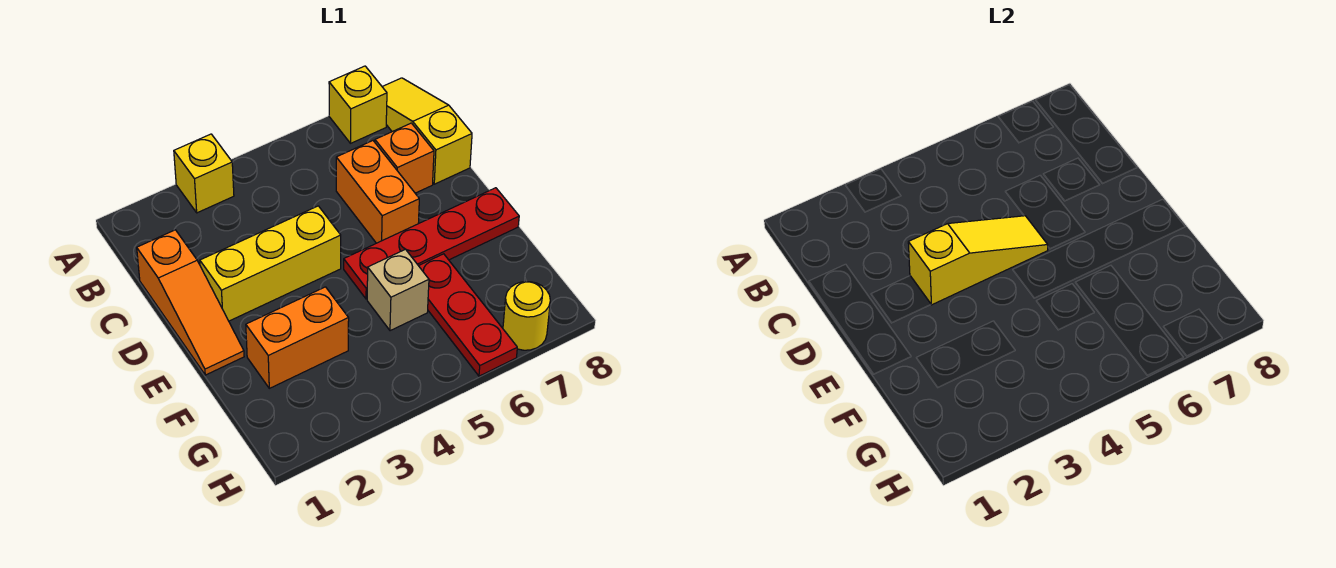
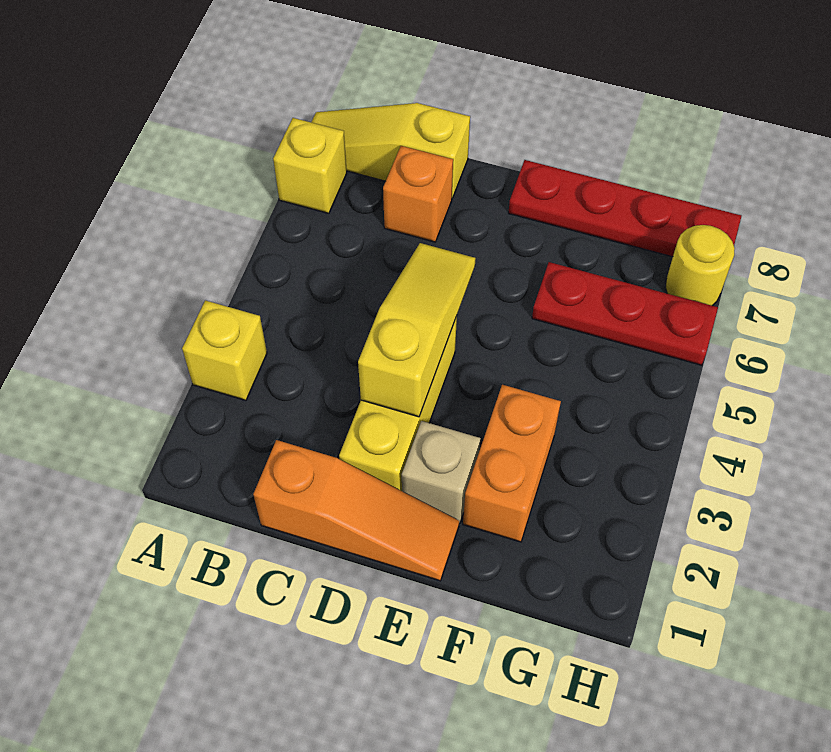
orange brick C6:D6 level 1 -> none
red plate E5:E8 level 1 -> red plate E8:H8 level 1
tan brick F5 level 1 -> tan brick E2 level 1

